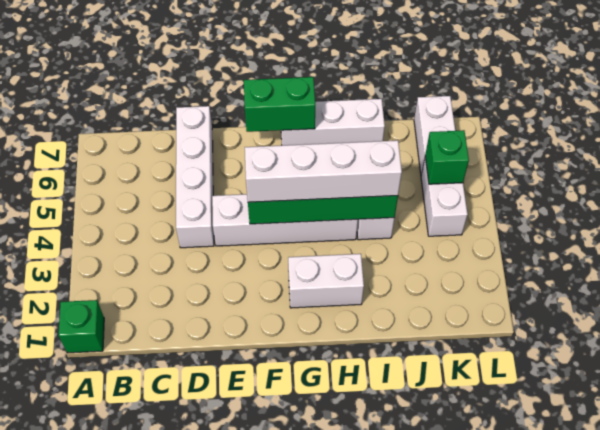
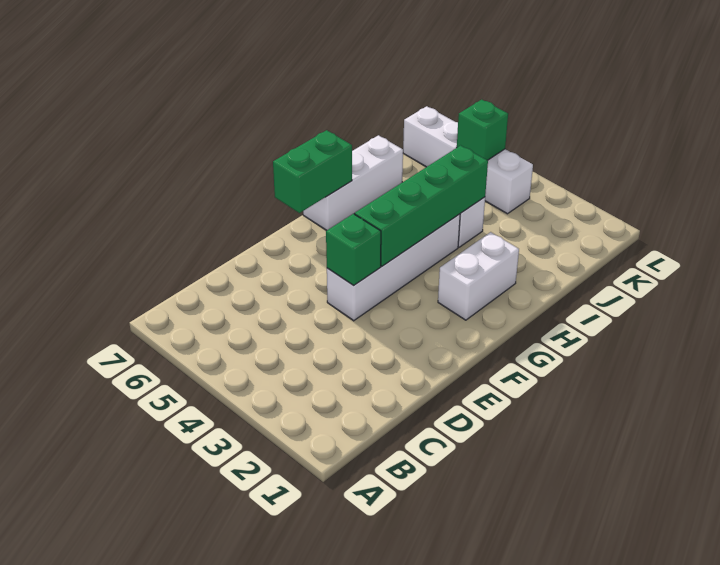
green brick A1 level 1 -> green brick E4 level 2
white brick D4:D7 level 1 -> none
white brick F4:I4 level 3 -> none

